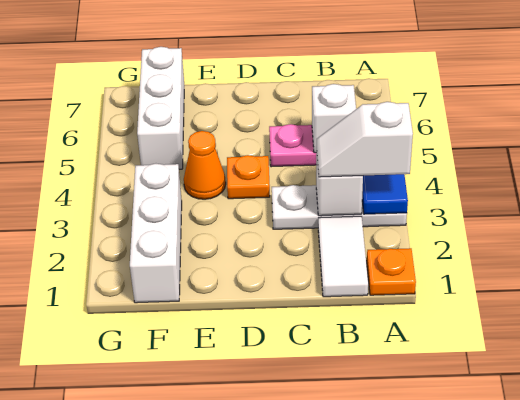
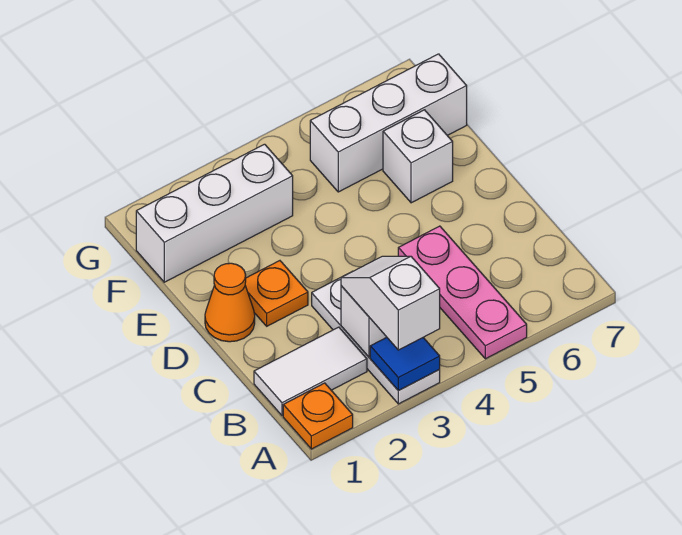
white brick B5 level 2 -> white brick E6 level 1
orange plate D4 level 1 -> orange plate D2 level 1
orange cone E4 level 1 -> orange cone D1 level 1

